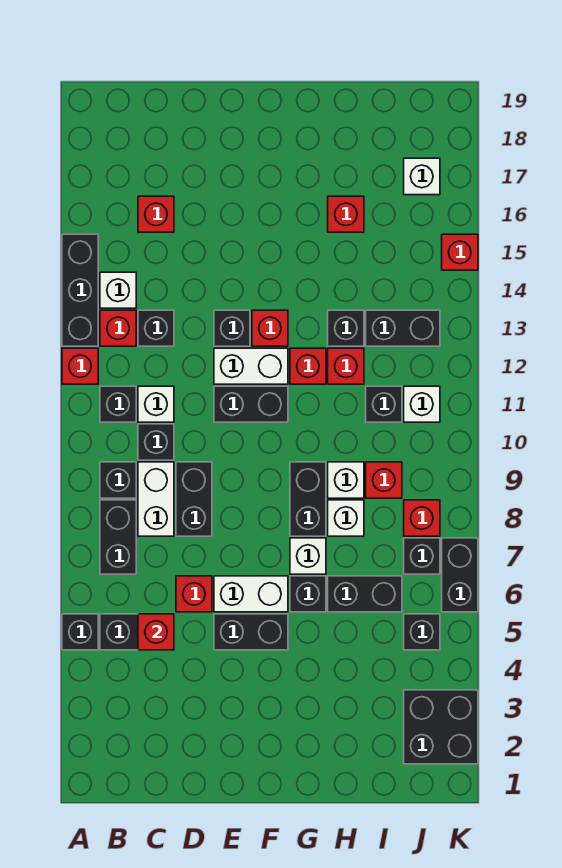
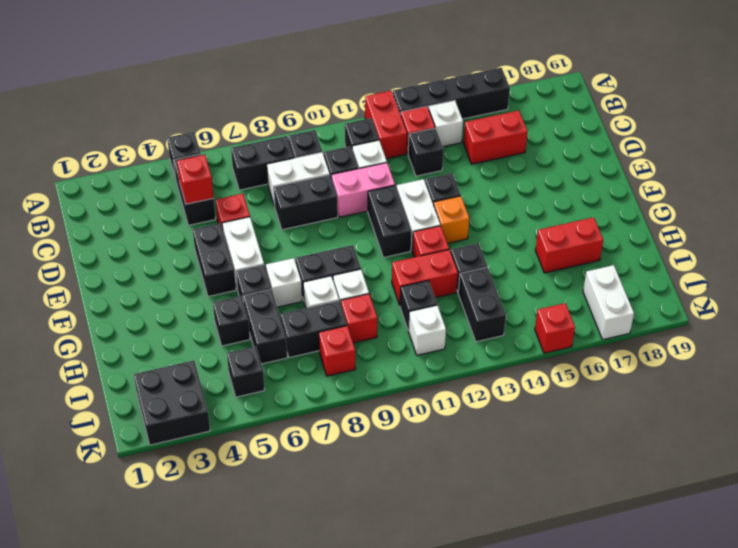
red brick A12 level 1 -> red brick A12:B12 level 1
black brick A13:A15 level 1 -> black brick A13:A16 level 1
red brick C16 level 1 -> red brick C15:C16 level 1
none -> pink brick D10:D11 level 1
red brick F13 level 1 -> orange brick F13 level 1
red brick H12 level 1 -> red brick H11:H12 level 1
red brick H16 level 1 -> red brick H16:H17 level 1
black brick J7 level 1 -> black brick H5 level 1
white brick J17 level 1 -> white brick J17:K17 level 1
black brick K6:K7 level 1 -> black brick I7:I8 level 1

